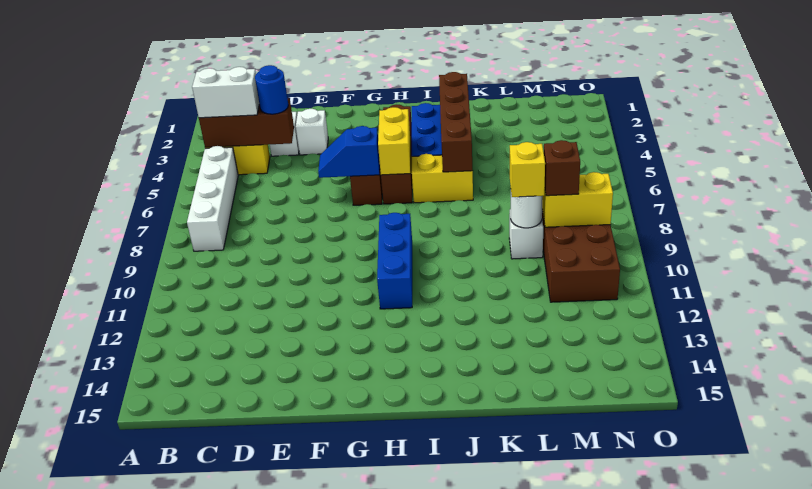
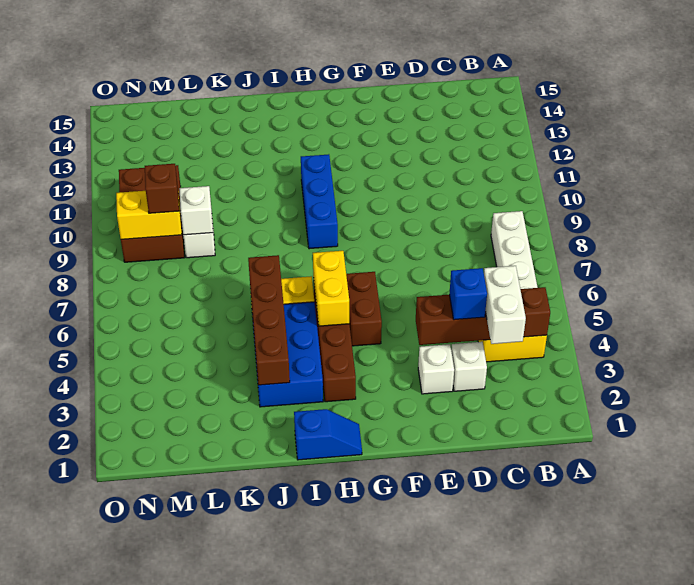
brown brick B4:D4 level 2 -> brown brick B4:E4 level 2
white brick B4:C4 level 3 -> white brick C3:C4 level 3
blue round brick D4 level 3 -> blue brick D4 level 3
blue slope F6:G6 level 2 top G -> blue slope H1:I1 level 1 top I
white round brick L9 level 2 -> white brick L9 level 2
yellow brick L9 level 3 -> none

